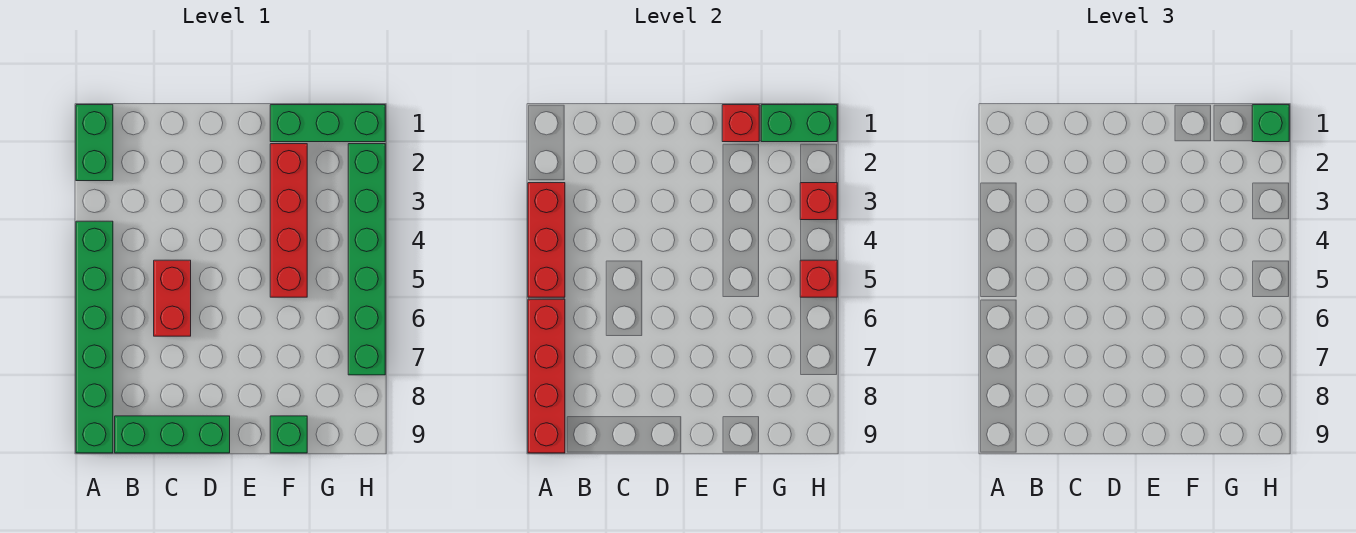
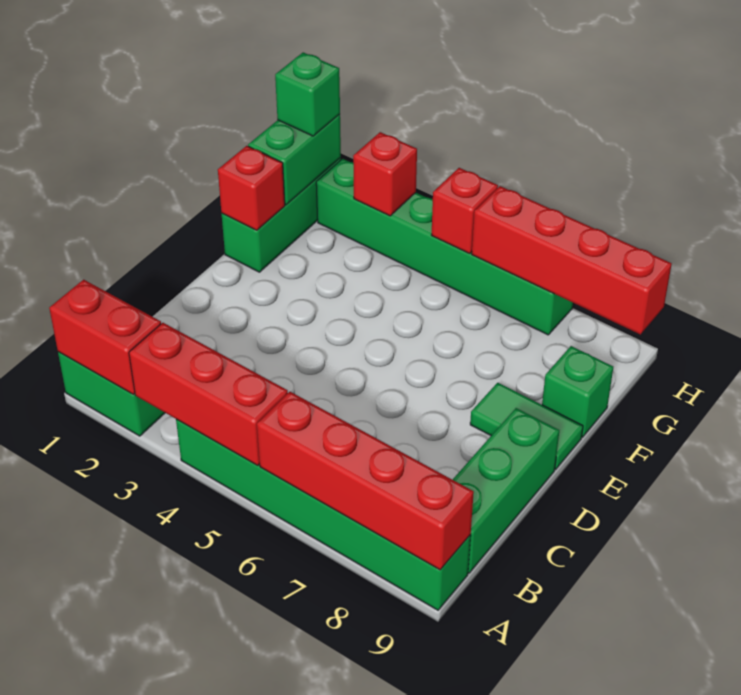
red brick C5:C6 level 1 -> red brick A1:A2 level 2
none -> green tile E8:E9 level 1
red brick F2:F5 level 1 -> red brick H6:H9 level 2

